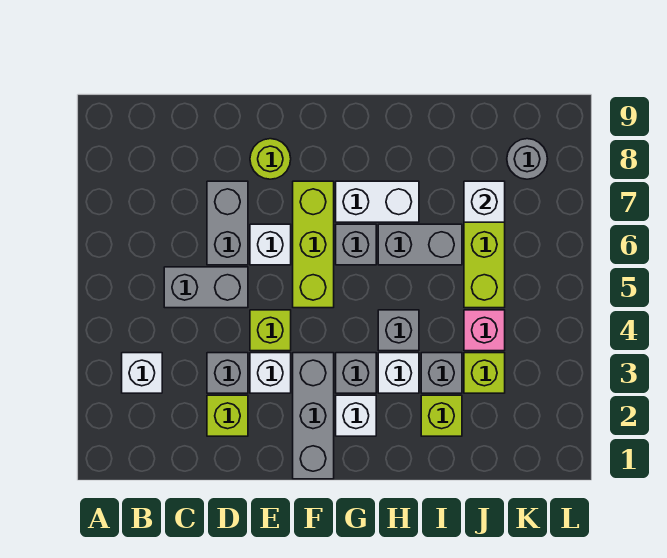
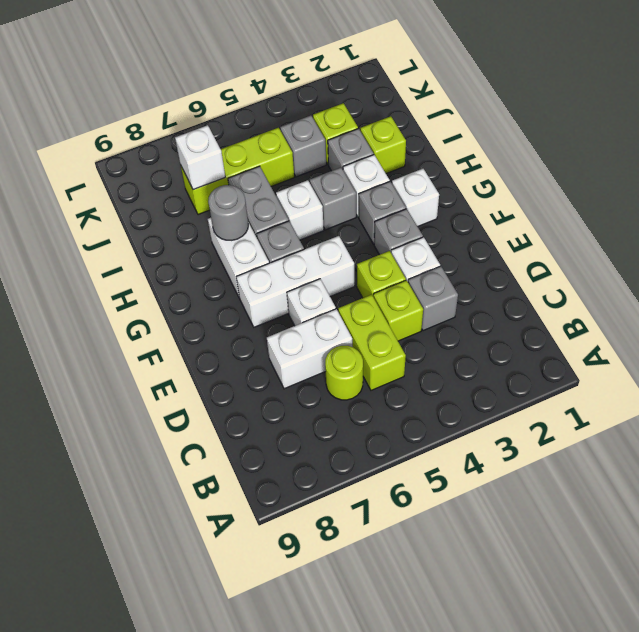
white brick B3 level 1 -> white brick H5 level 1
grey brick C5:D5 level 1 -> lime brick C5:D5 level 1
lime brick D2 level 1 -> lime brick D4 level 1
grey brick D6:D7 level 1 -> white brick D6:D7 level 1
lime round brick E8 level 1 -> lime round brick C6 level 1
grey brick F1:F3 level 1 -> grey brick F3 level 1
lime brick F5:F7 level 1 -> white brick F5:F7 level 1
pink brick J4 level 1 -> grey brick J4 level 1
grey round brick K8 level 1 -> grey round brick H7 level 2

